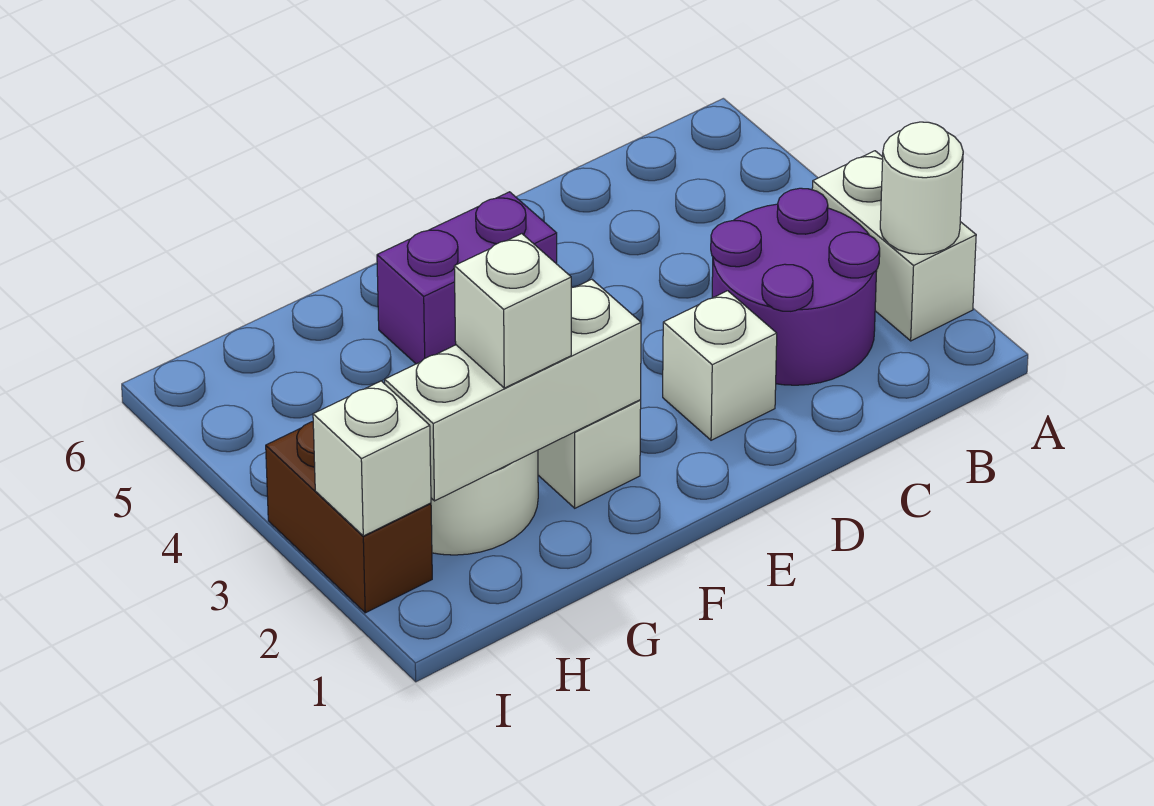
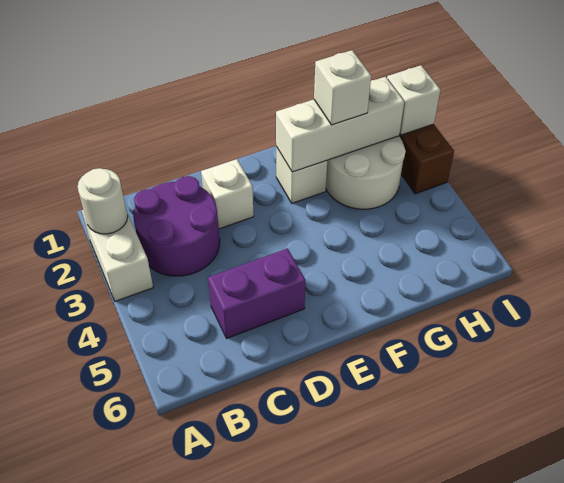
purple brick E5:F5 level 1 -> purple brick C5:D5 level 1

